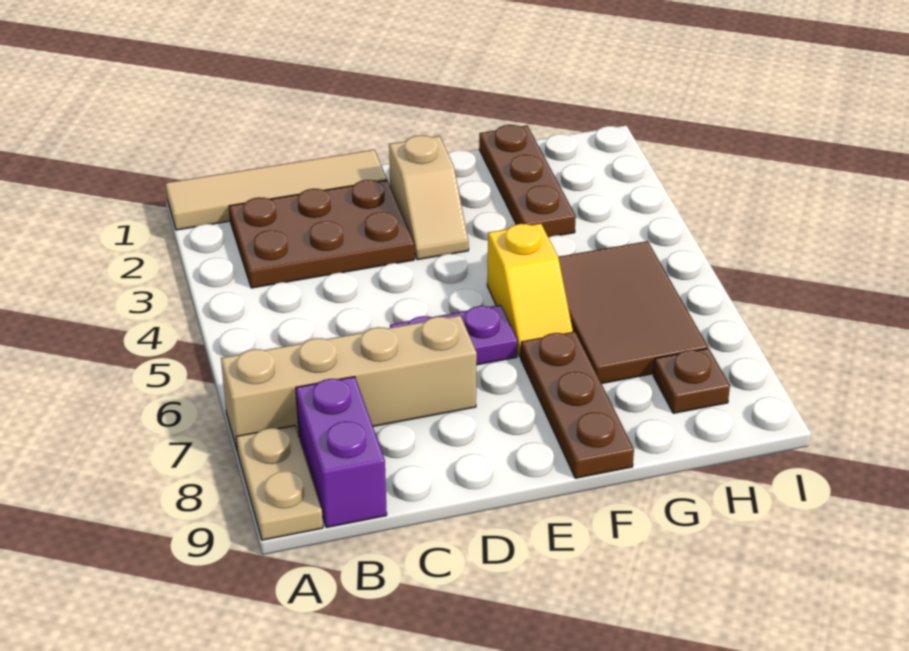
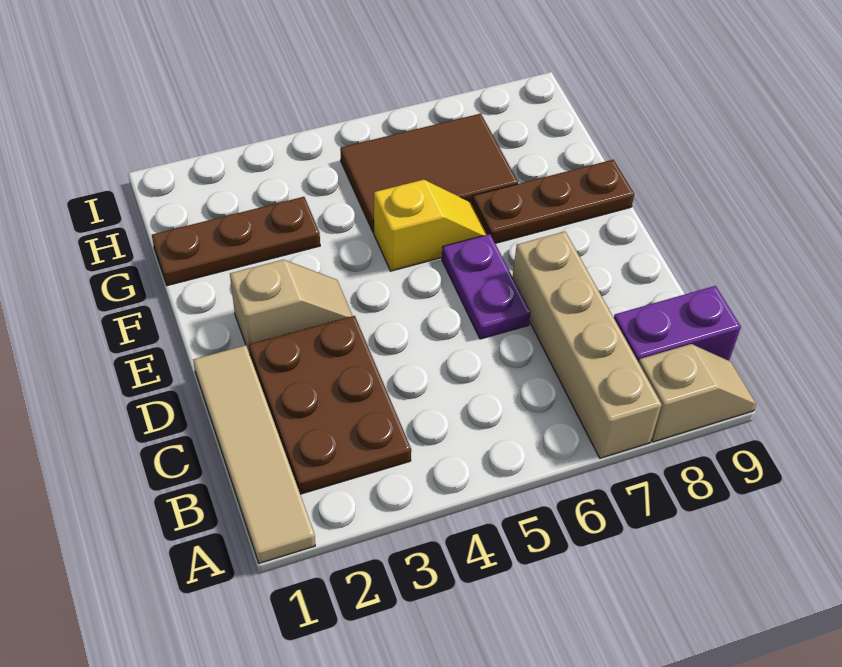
tan plate A8:A9 level 1 -> tan slope A8:A9 level 1 top 8
brown plate H8 level 1 -> none

